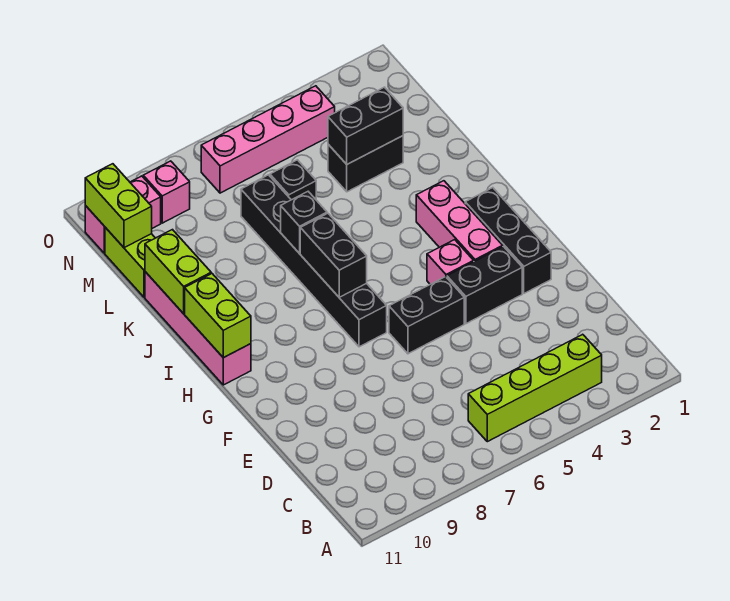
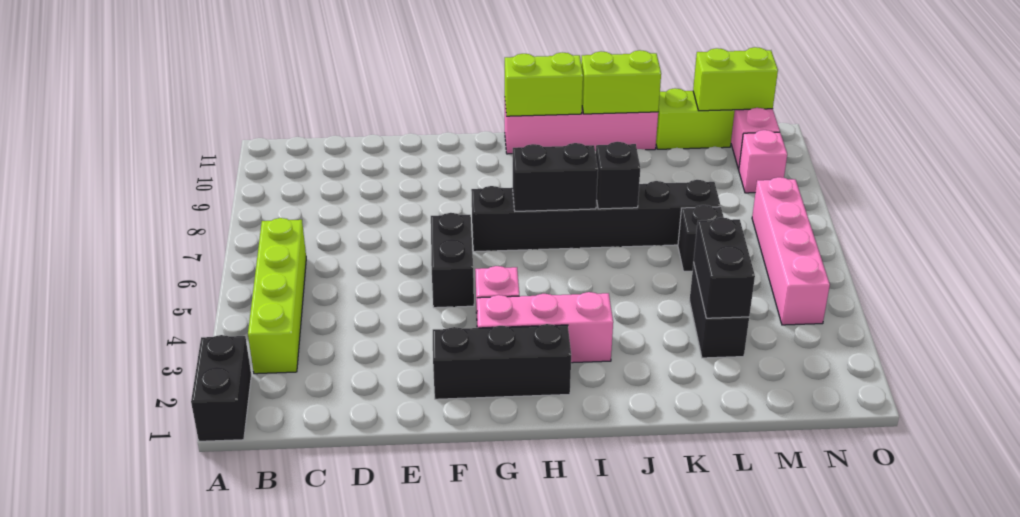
black brick F3:F4 level 1 -> black brick A1:A2 level 1

